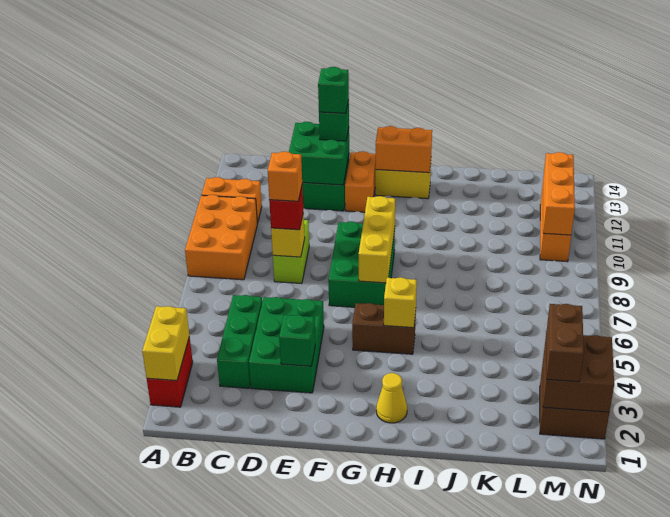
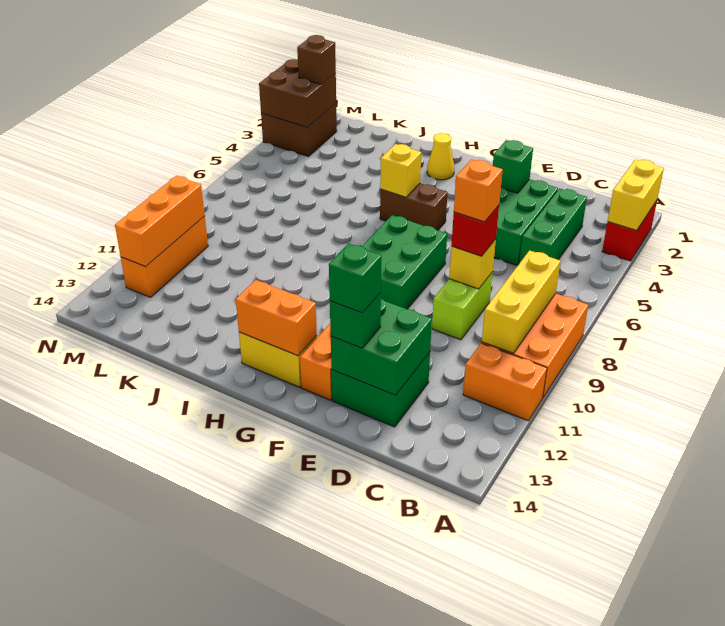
yellow brick G7:G9 level 2 -> yellow brick B8:B10 level 2
brown brick M2:M3 level 3 -> brown brick M2 level 3

